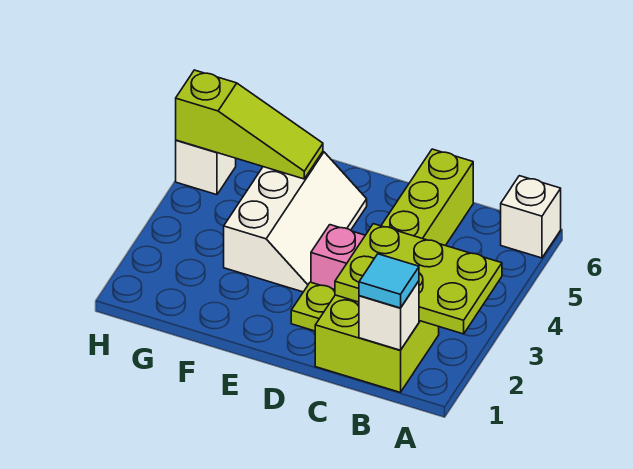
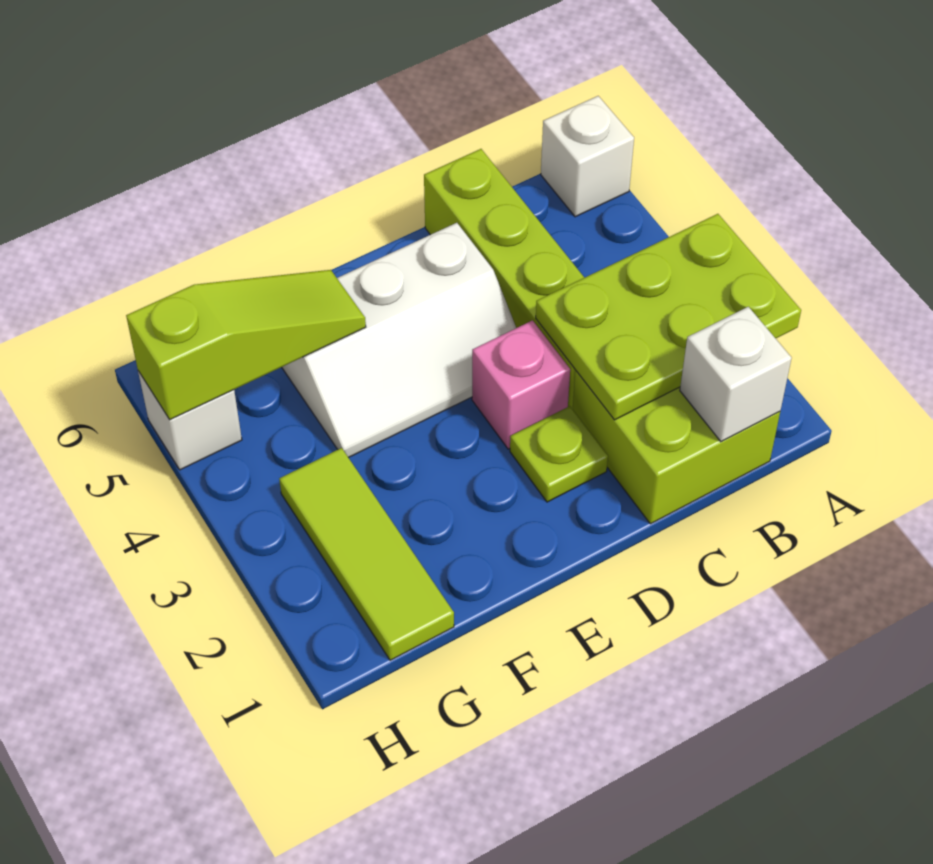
cyan tile B1 level 3 -> none
white slope E3:F5 level 1 top F -> white slope D4:F5 level 1 top 5
none -> lime tile G1:G3 level 1

